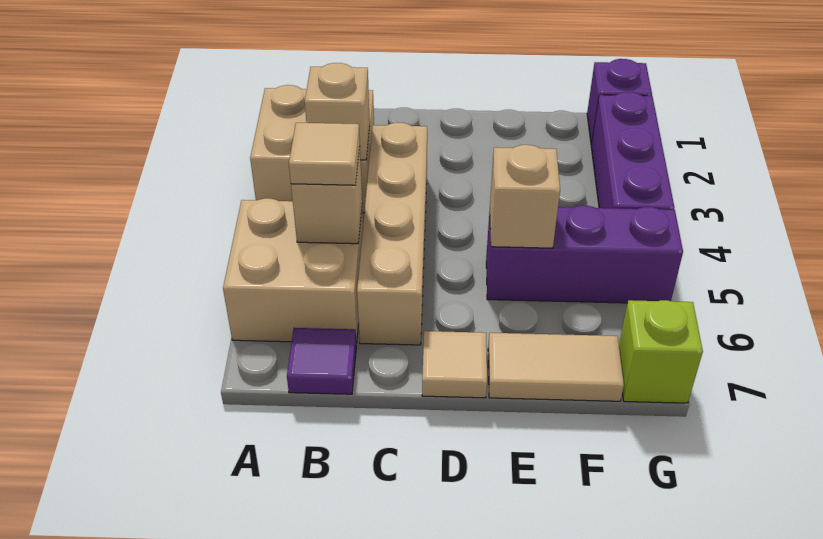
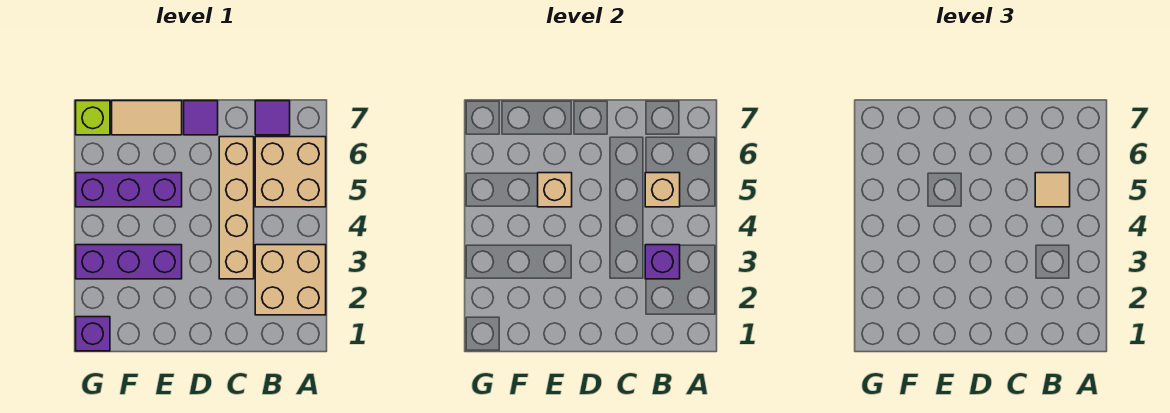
tan brick B3 level 2 -> purple brick B3 level 2
tan tile D7 level 1 -> purple tile D7 level 1
purple brick G2:G4 level 1 -> purple brick E3:G3 level 1

